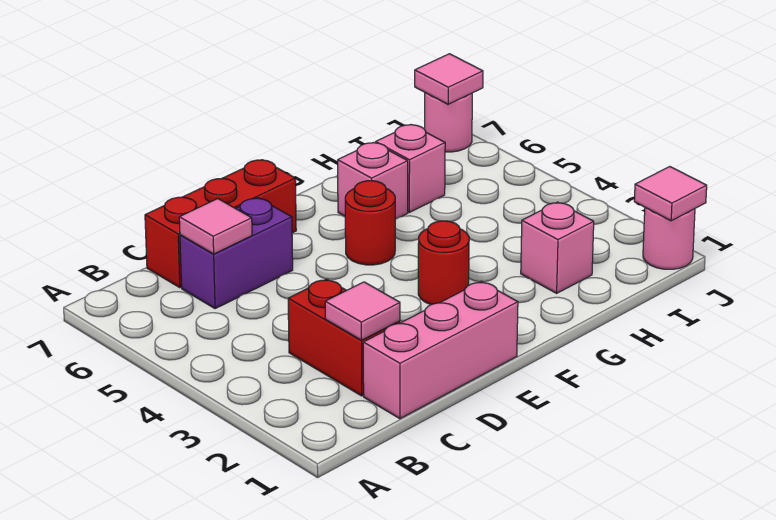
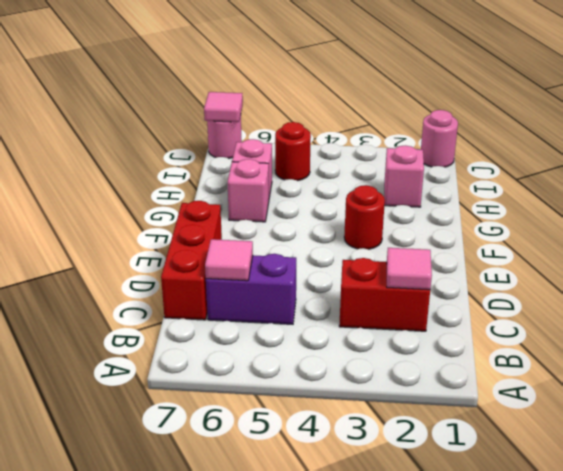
pink brick C1:E1 level 1 -> none
purple brick C6:D6 level 1 -> purple brick C5:C6 level 1
red round brick F5 level 1 -> red round brick I5 level 1
pink tile J1 level 2 -> none

